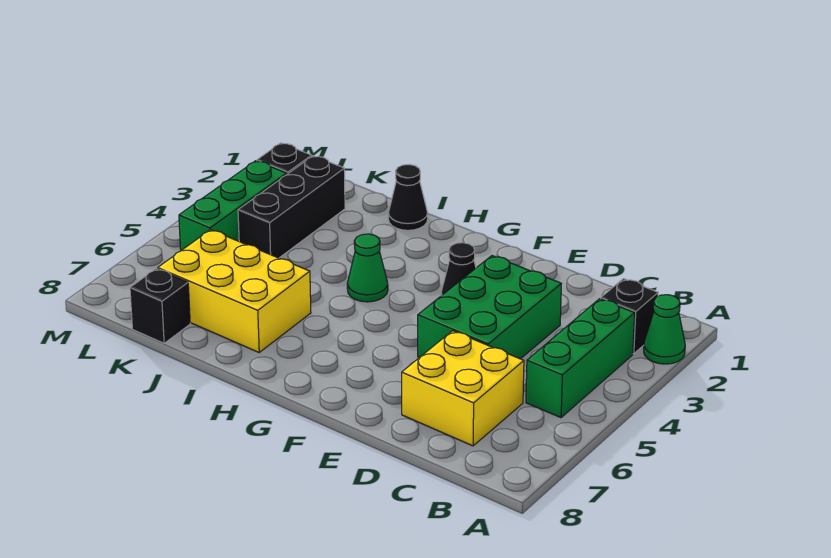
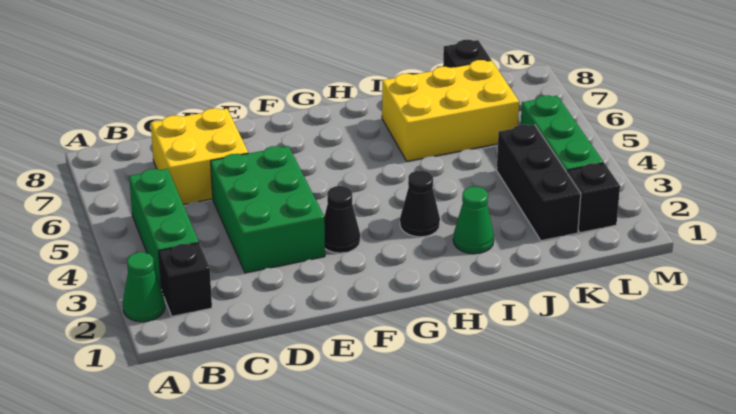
green cone H4 level 1 -> green cone I2 level 1
black cone I1 level 1 -> black cone H3 level 1

